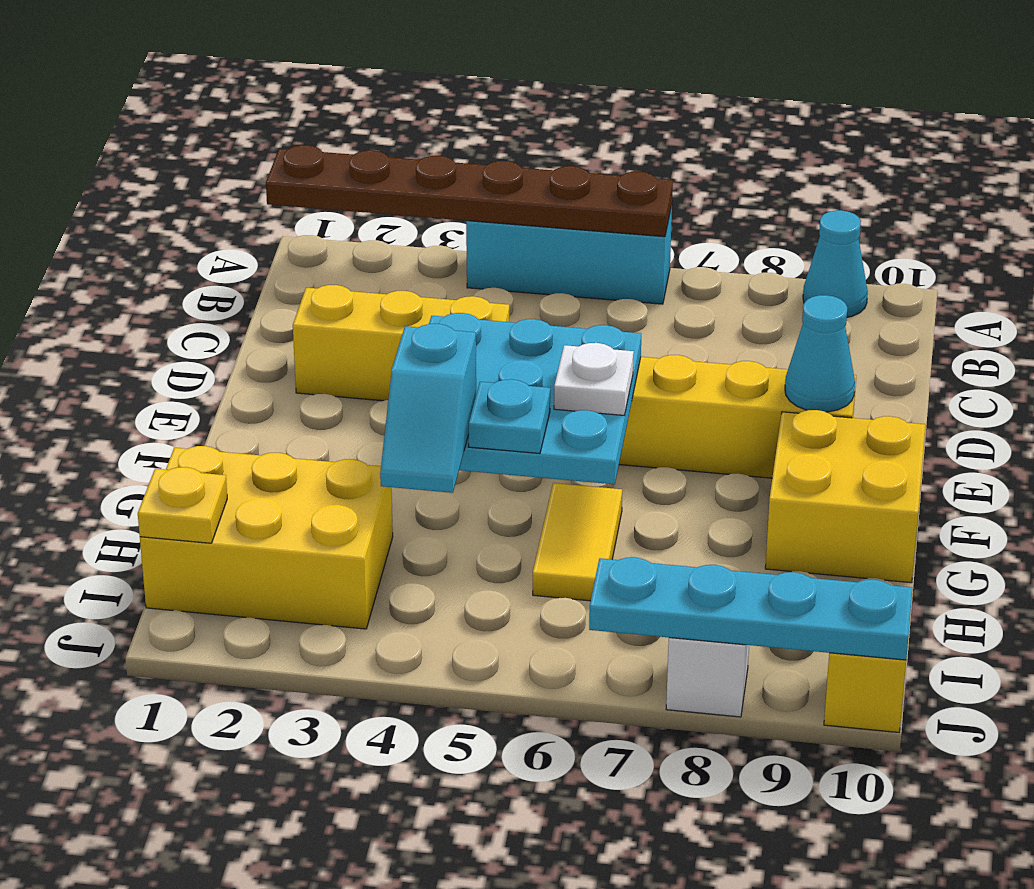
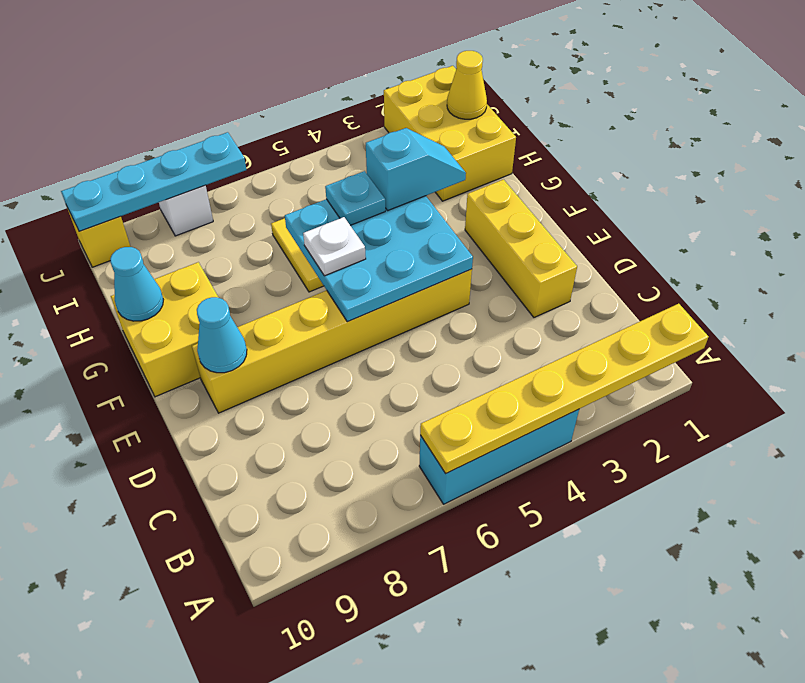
brown plate A1:A6 level 2 -> yellow plate A1:A6 level 2
cyan cone A9 level 1 -> cyan cone G10 level 2
yellow brick D2:D4 level 1 -> yellow brick D2:F2 level 1
cyan slope G4:H4 level 3 top G -> cyan slope G3:G4 level 3 top 4
yellow brick H1:I3 level 1 -> yellow brick H1:J2 level 1
yellow plate I1 level 2 -> yellow cone I1 level 2

